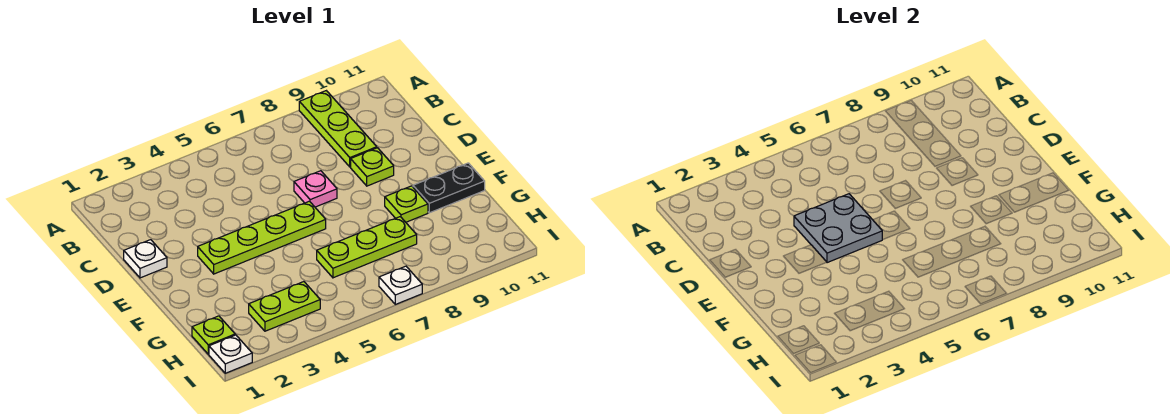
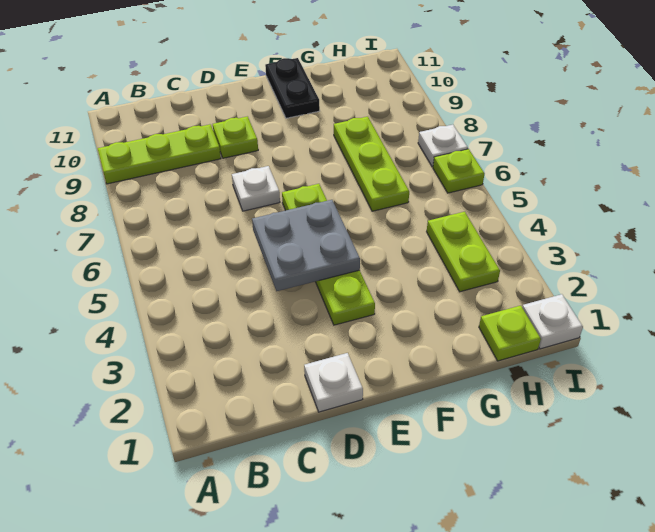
pink plate D7 level 1 -> white plate D7 level 1
lime plate F9 level 1 -> lime plate I6 level 1

